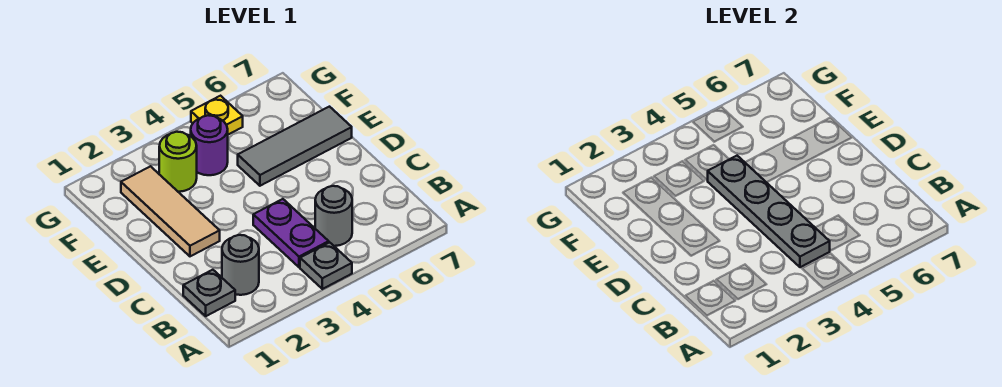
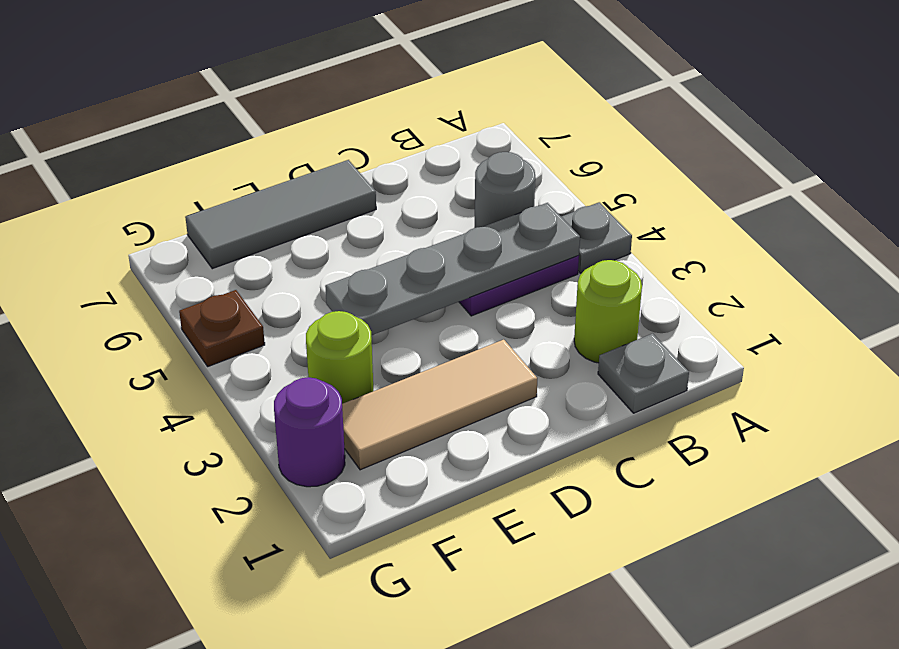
grey round brick B2 level 1 -> lime round brick B2 level 1
grey tile E5:E7 level 1 -> grey tile D7:F7 level 1
purple round brick F4 level 1 -> purple round brick G2 level 1
yellow plate G5 level 1 -> brown plate G5 level 1

